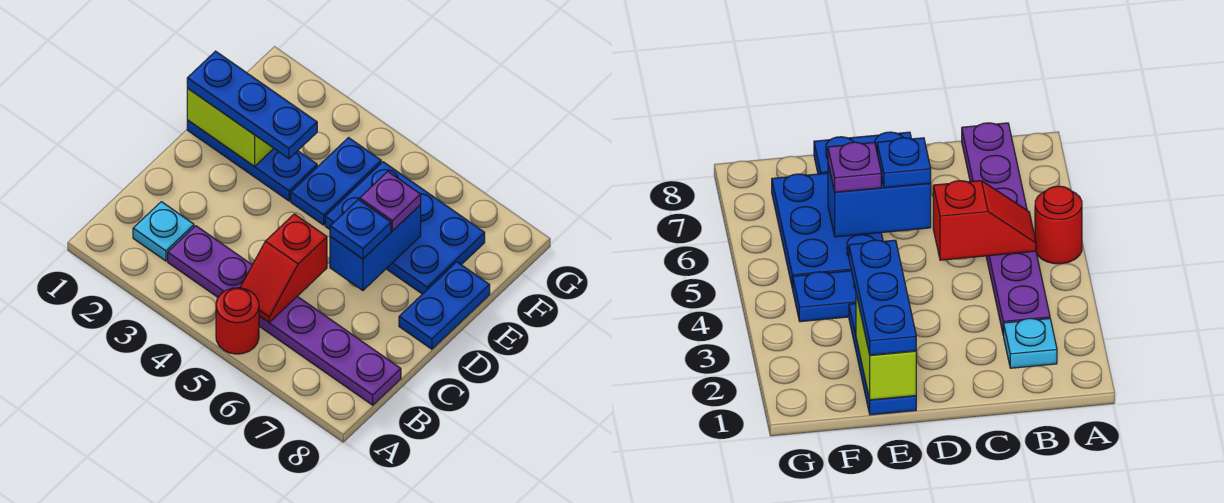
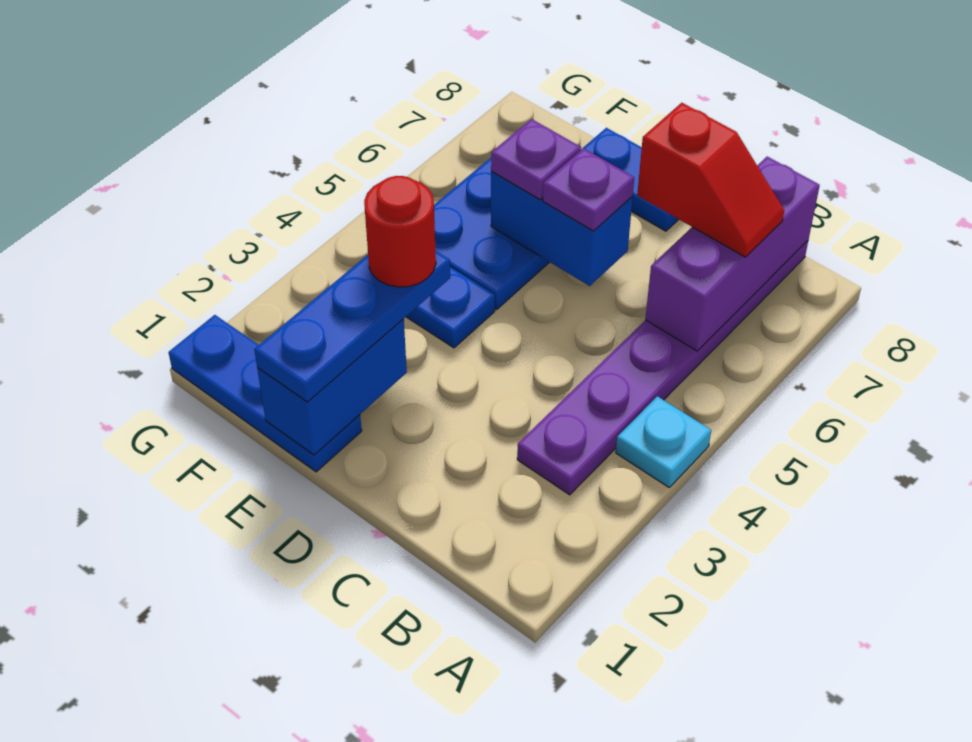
red round brick A5 level 1 -> red round brick E3 level 4
cyan plate B2 level 1 -> cyan plate A4 level 1
red slope B5:C5 level 2 top C -> red slope B7:C7 level 3 top C
none -> purple brick B6:B8 level 2
blue plate D6 level 3 -> purple plate D6 level 3
blue plate E1:E3 level 1 -> blue plate E1:G1 level 1
lime brick E1:E2 level 2 -> blue brick E1:E2 level 2

